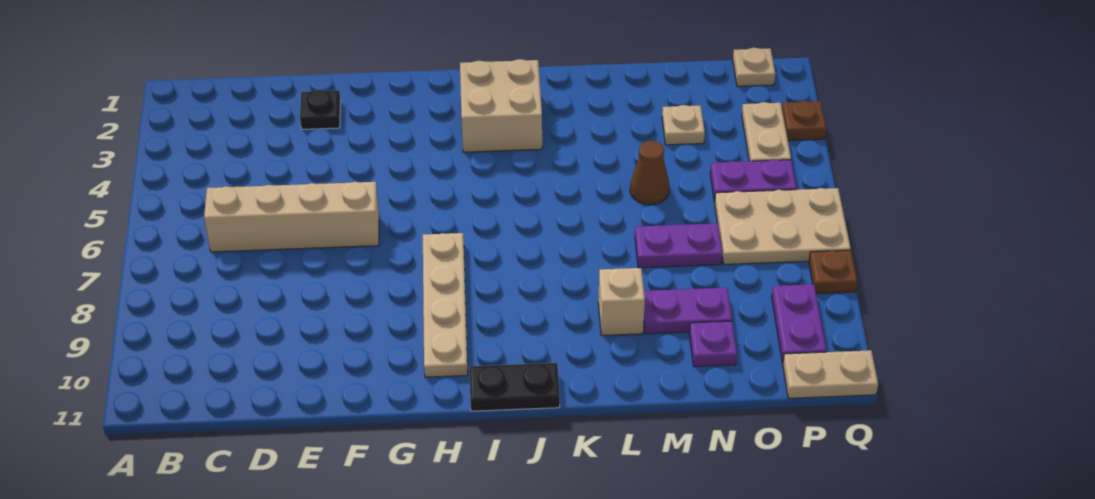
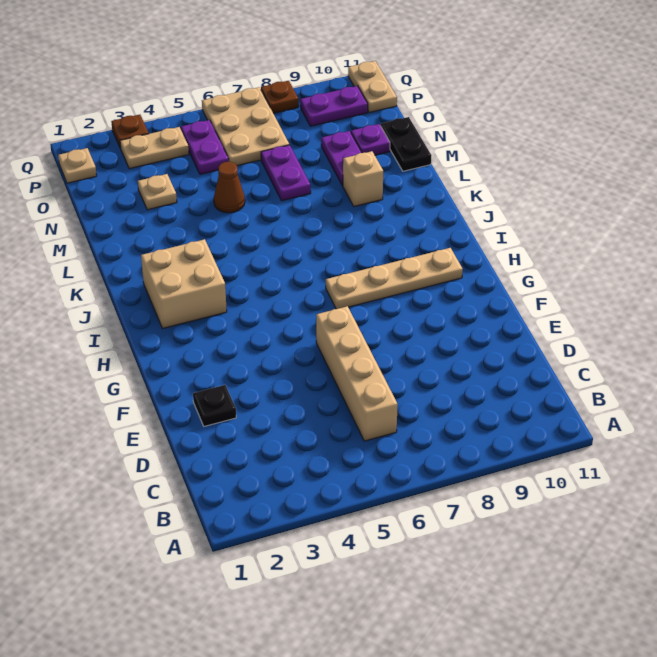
black plate I11:J11 level 1 -> black plate M11:N11 level 1

